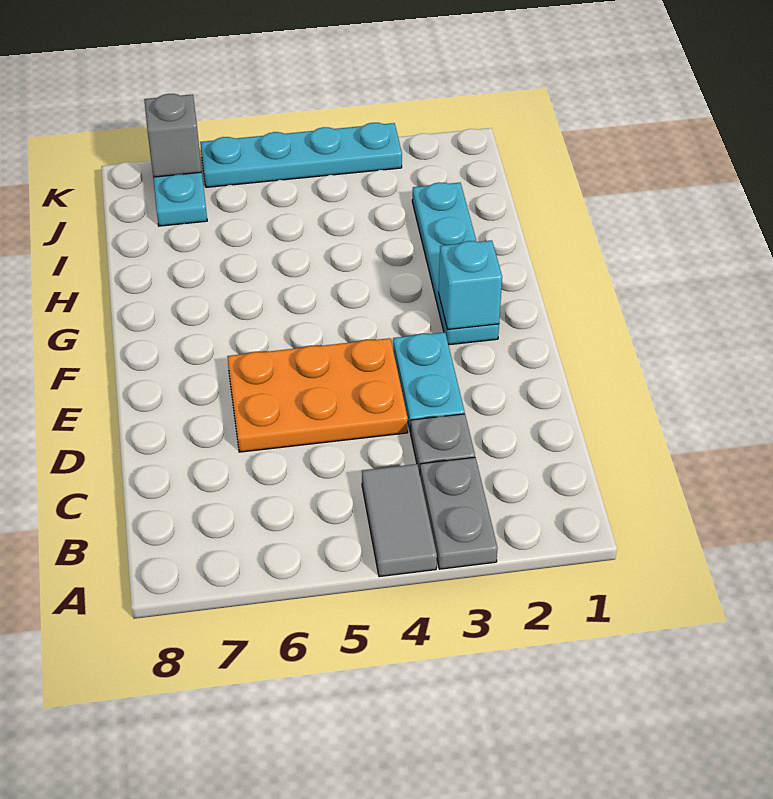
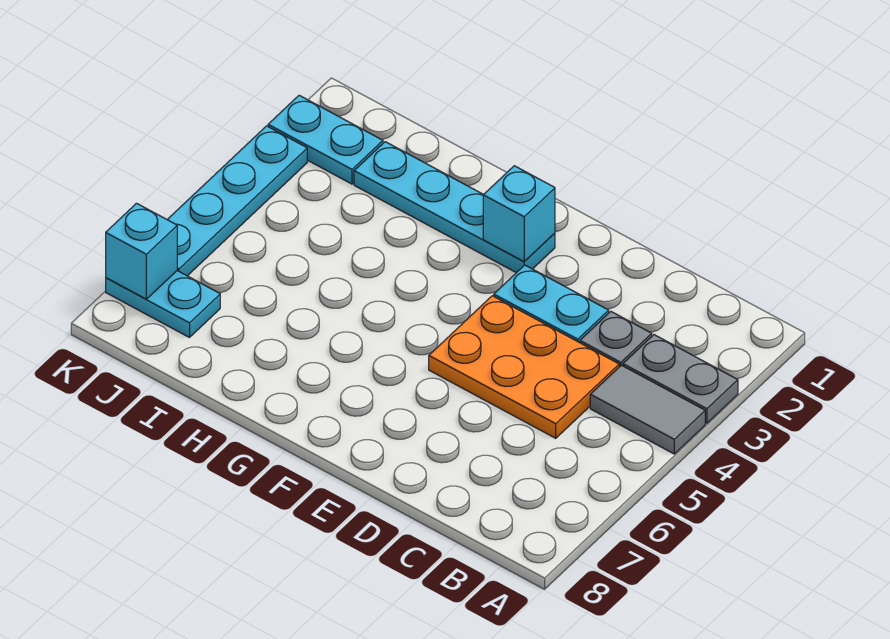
orange plate D4:E6 level 1 -> orange plate C4:E5 level 1
none -> cyan plate J2:K2 level 1
grey brick K7 level 2 -> cyan brick K7 level 2

